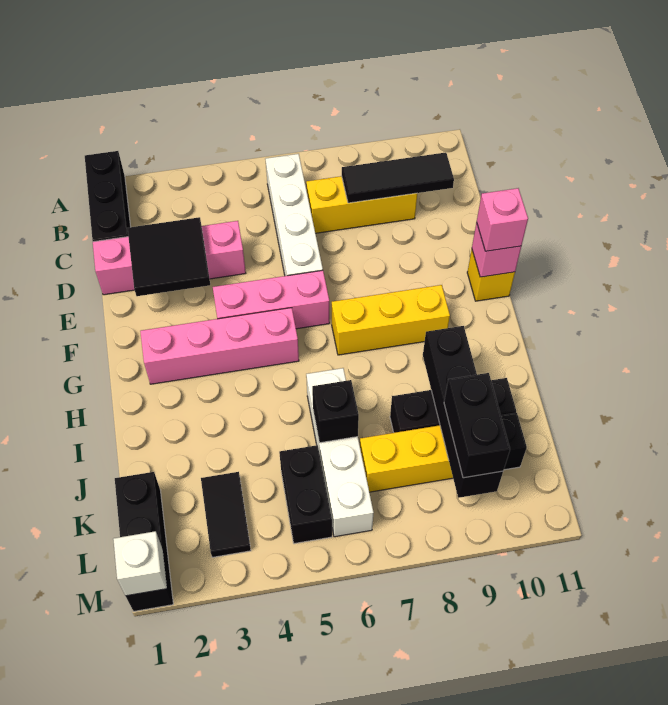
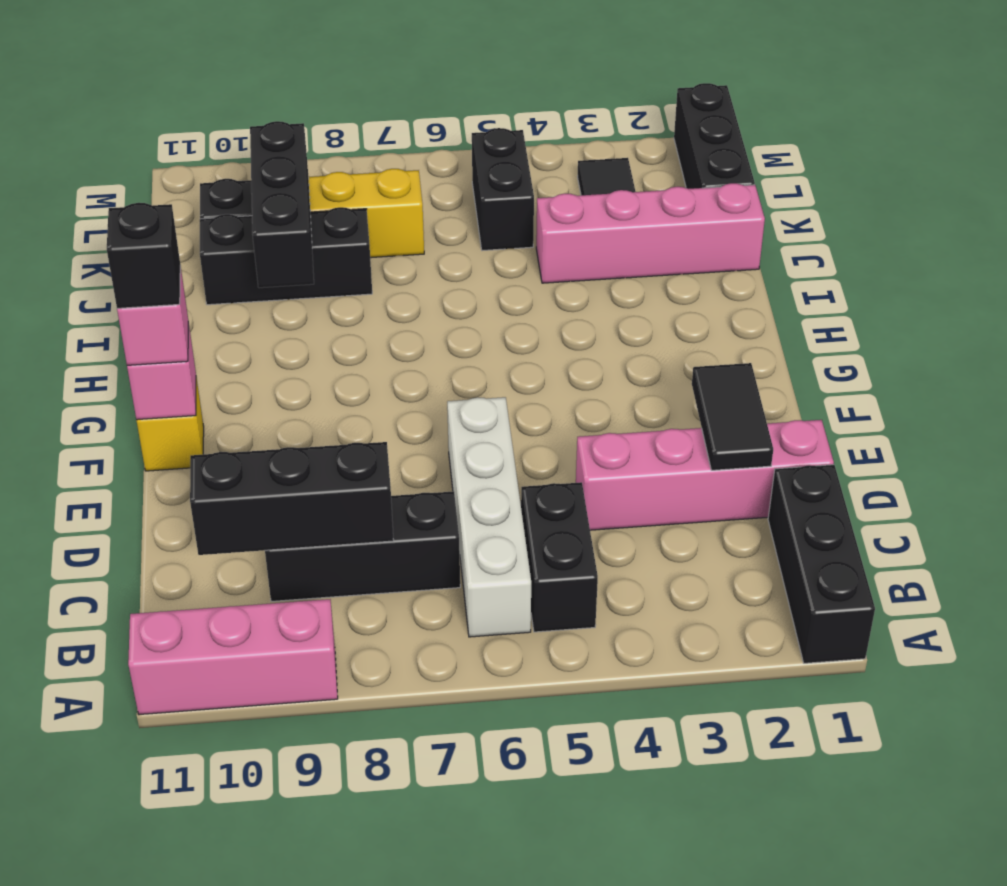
yellow brick C7:C9 level 1 -> black brick C7:C9 level 1
black tile C8:C10 level 2 -> black brick C8:C10 level 2
black tile D2:E3 level 2 -> black tile D2:E2 level 2
pink brick F4:F6 level 1 -> pink brick A9:A11 level 1
pink brick G2:G5 level 1 -> pink brick J1:J4 level 1
yellow brick G7:G9 level 1 -> none
white brick I6:L6 level 1 -> none
black brick I9:L9 level 2 -> black brick I9:K9 level 2
black brick J6 level 2 -> black brick F11 level 4
black brick K9:L9 level 3 -> black brick B5:C5 level 1
white brick M1 level 2 -> none

